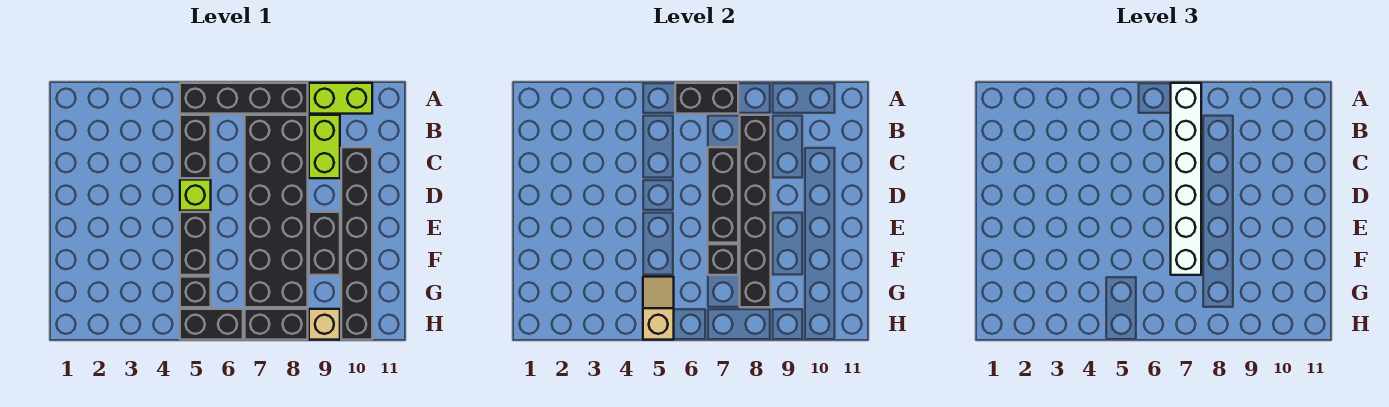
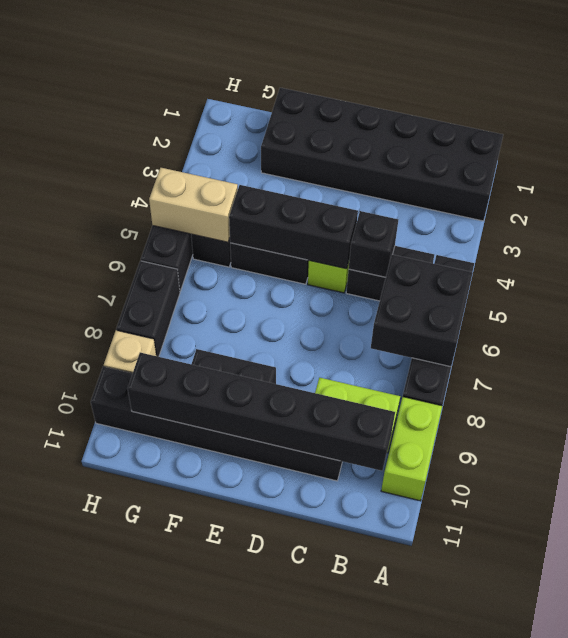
black brick A6:A7 level 2 -> black brick A6:B7 level 2
white brick A7:F7 level 3 -> none
black brick B7:G8 level 1 -> black brick A1:F2 level 1
black brick B8:G8 level 2 -> black brick B10:G10 level 2
black brick C7:E7 level 2 -> black brick D5:F5 level 2
black brick F7 level 2 -> black brick C5 level 2
tan slope G5:H5 level 2 top H -> tan brick G5:H5 level 2

